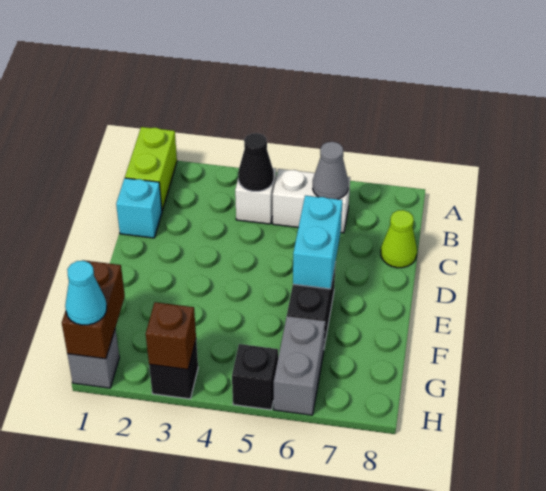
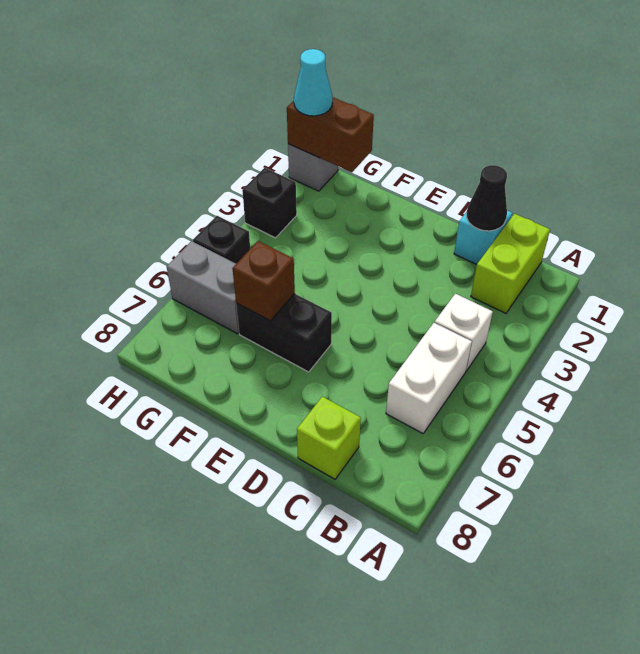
lime brick A1:B1 level 1 -> lime brick B1:B2 level 1
black cone B4 level 2 -> black cone C1 level 2
grey cone B6 level 2 -> none
lime cone C8 level 1 -> lime brick C8 level 1
cyan brick D6:E6 level 2 -> none
brown brick H3 level 2 -> brown brick F6 level 2

